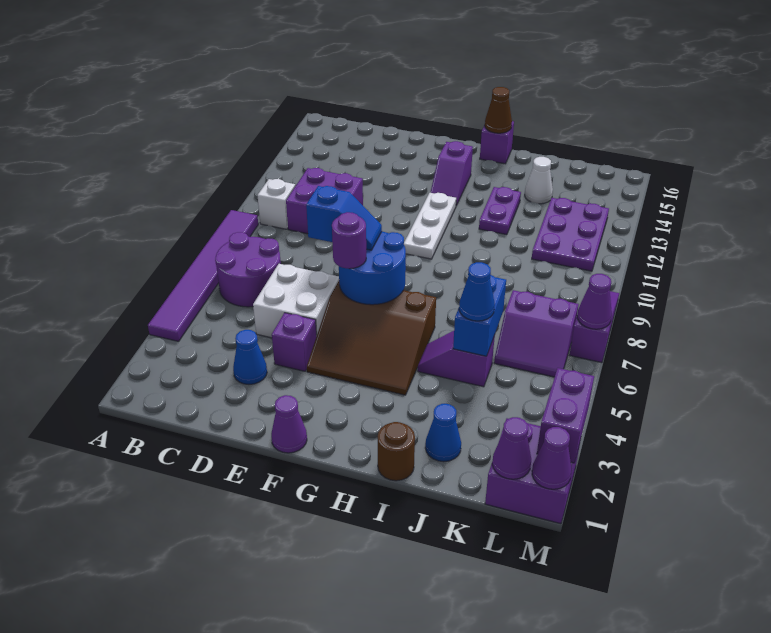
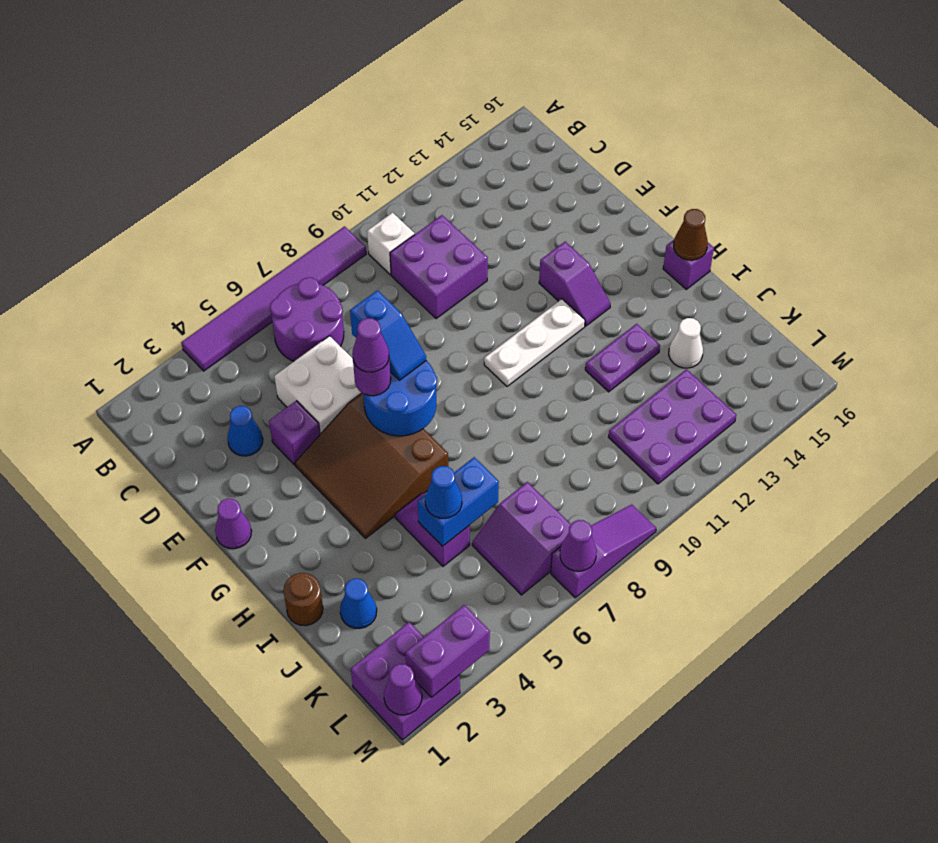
purple slope G13:G14 level 1 top 14 -> purple slope F13:G13 level 1 top F
purple cone L1 level 2 -> purple cone F6 level 4

